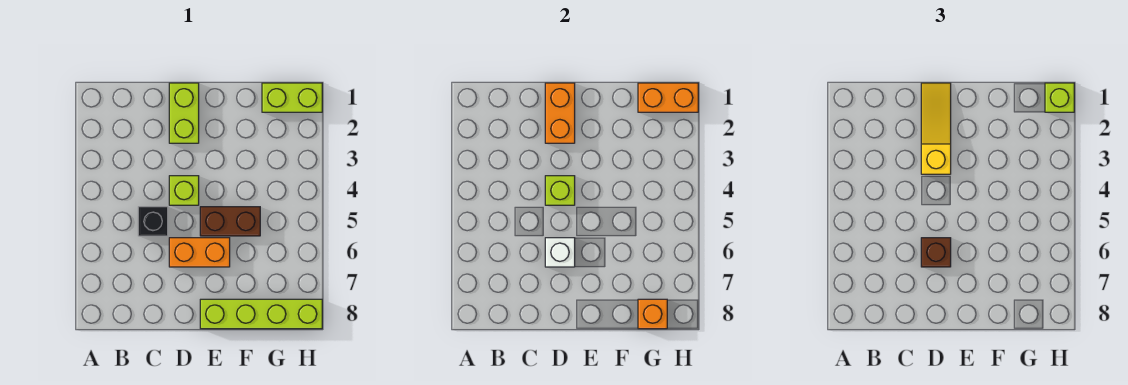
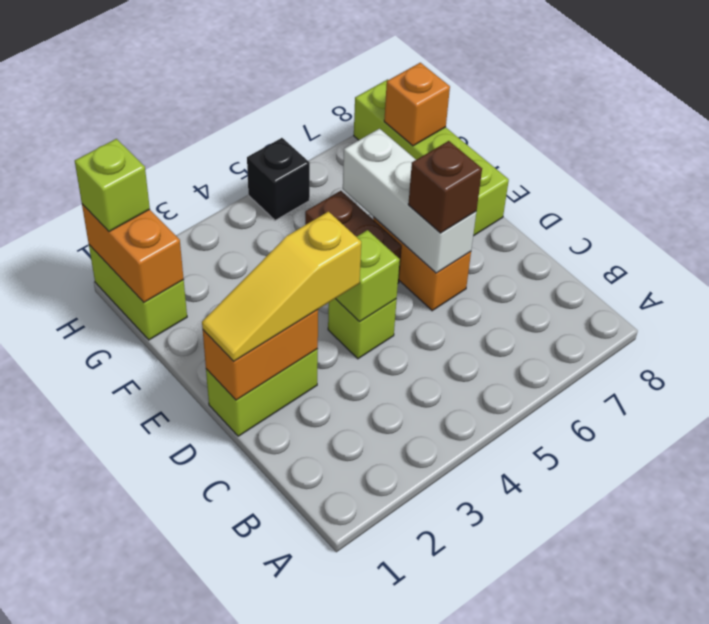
black brick C5 level 1 -> black brick H5 level 1
white brick D6 level 2 -> white brick D6:F6 level 2

